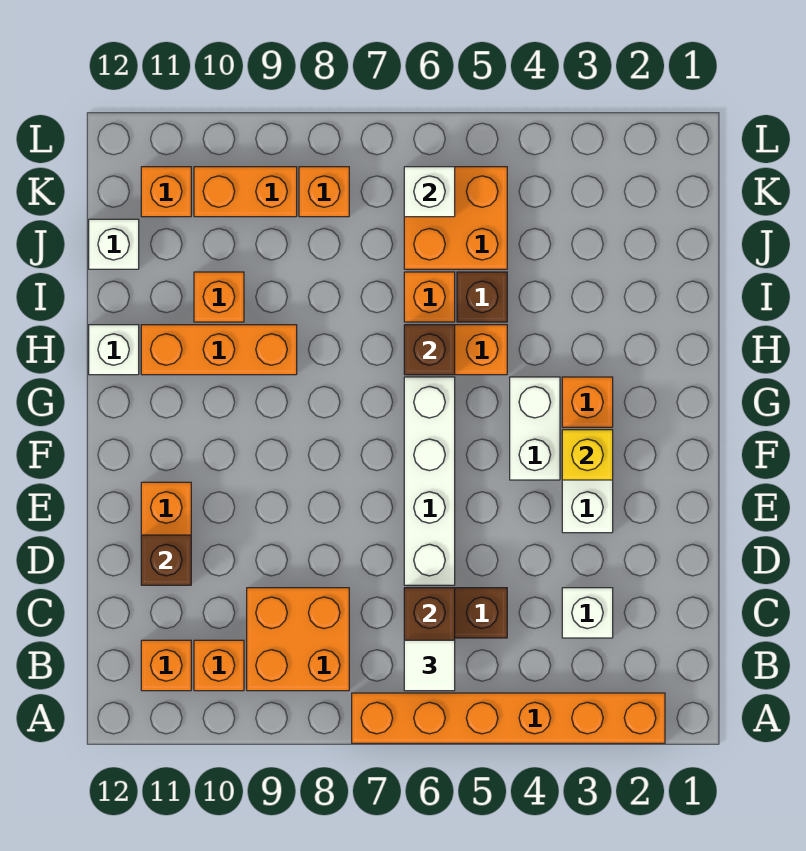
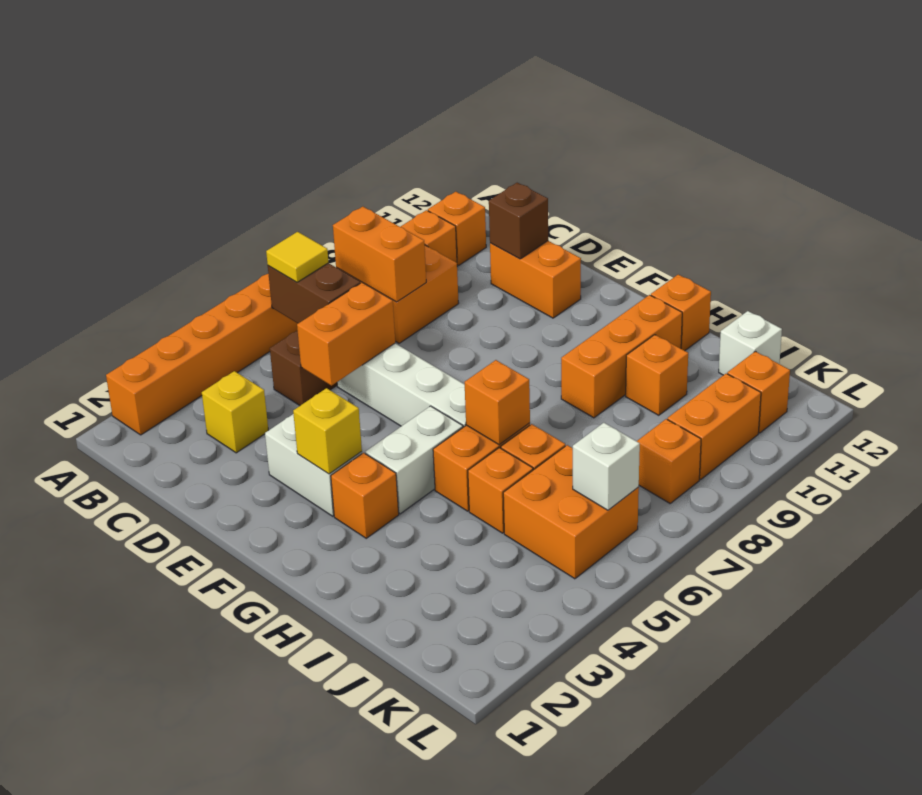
white tile B6 level 3 -> yellow tile B6 level 3
none -> orange brick B8:C8 level 2
white brick C3 level 1 -> yellow brick C3 level 1
none -> orange brick D5:D6 level 2
white brick F4:G4 level 1 -> white brick G4:G5 level 1
brown brick H6 level 2 -> orange brick H6 level 2
white brick H12 level 1 -> orange brick H12 level 1
brown brick I5 level 1 -> orange brick I5 level 1

